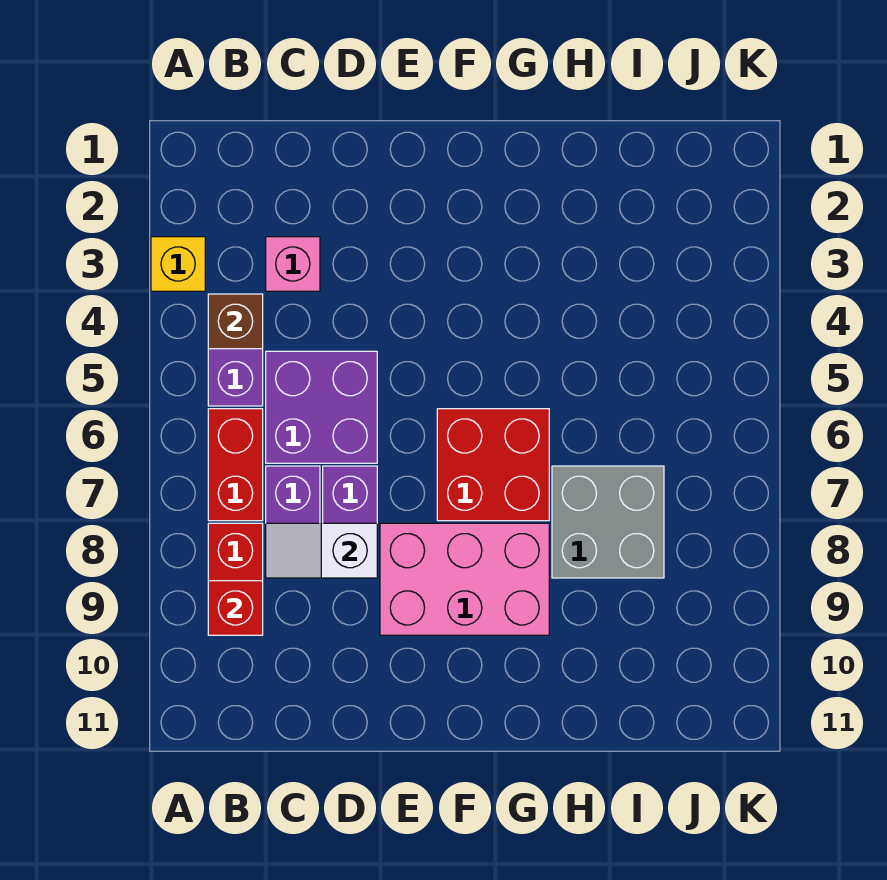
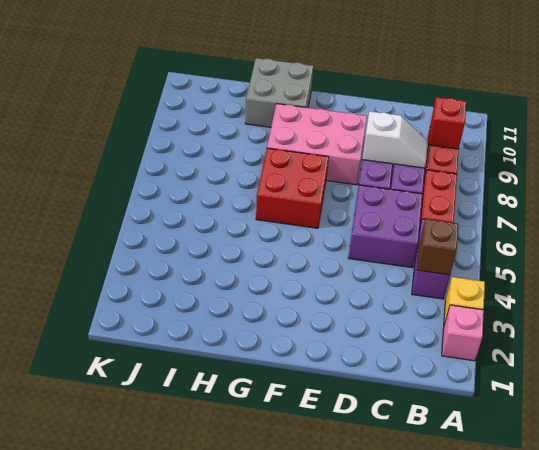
pink brick C3 level 1 -> pink brick A2 level 1
grey brick H7:I8 level 1 -> grey brick G10:H11 level 1

